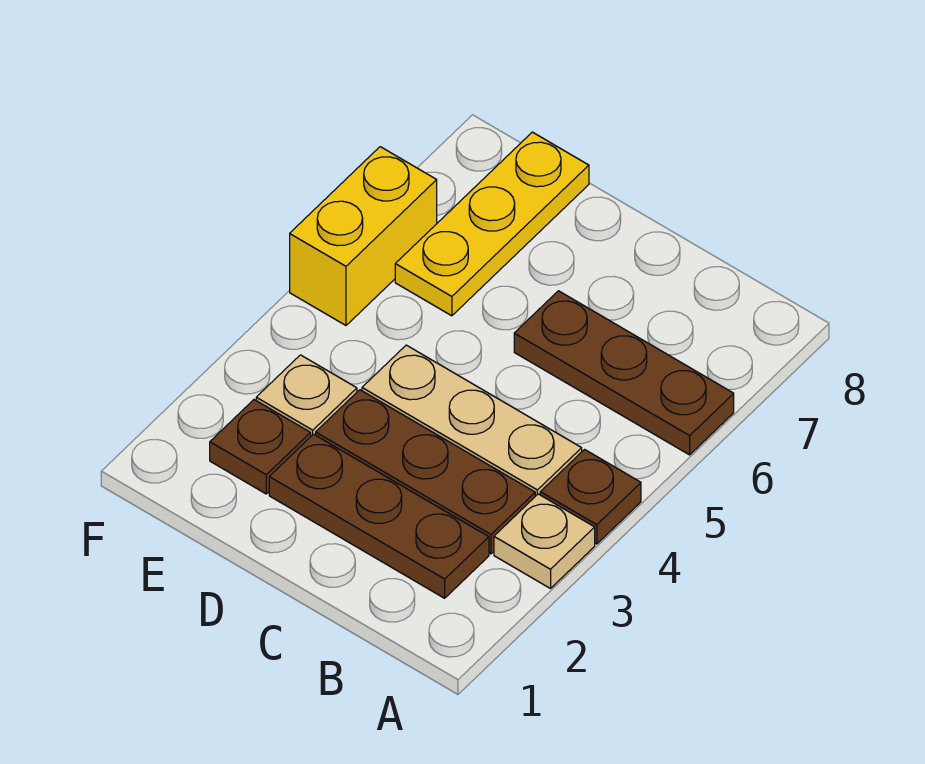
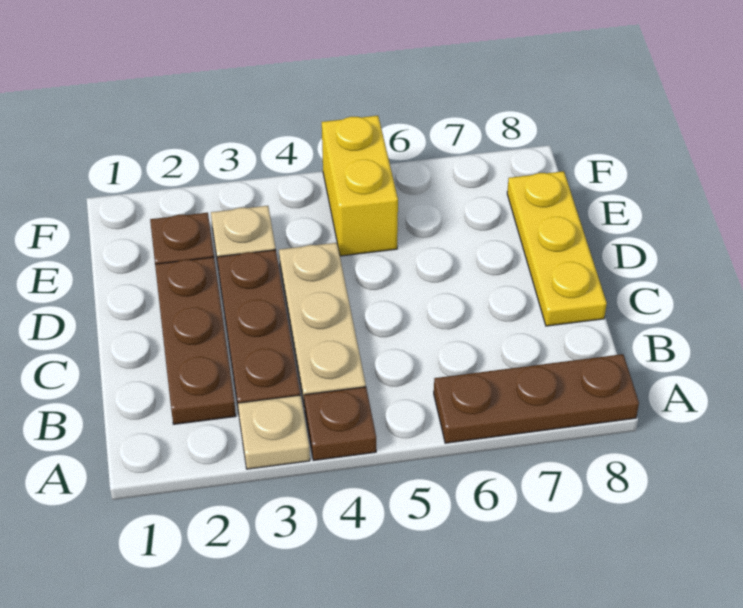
brown plate A6:C6 level 1 -> brown plate A6:A8 level 1
yellow plate E6:E8 level 1 -> yellow plate C8:E8 level 1
yellow brick F5:F6 level 1 -> yellow brick E5:F5 level 1

